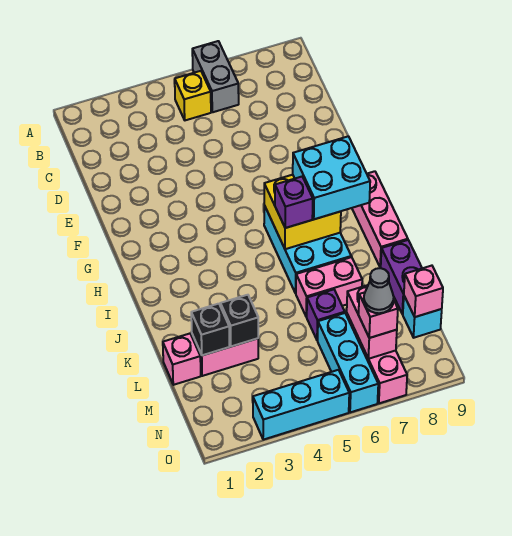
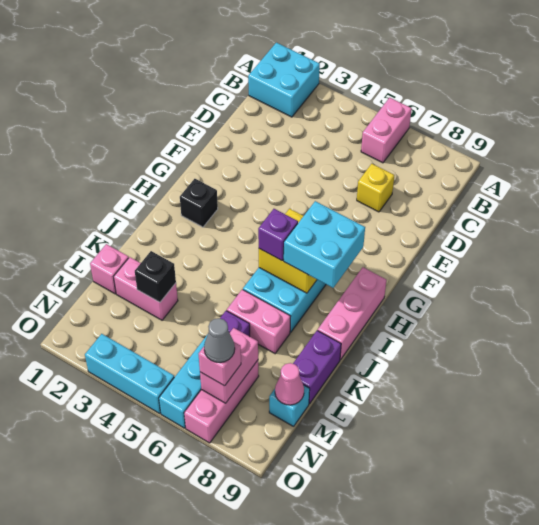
none -> cyan brick A1:B2 level 1
grey brick A6:B6 level 1 -> pink brick A6:B6 level 1
yellow brick B5 level 1 -> yellow brick D7 level 1
black brick L2 level 2 -> black brick H2 level 1
pink brick M9 level 2 -> pink cone M9 level 2

